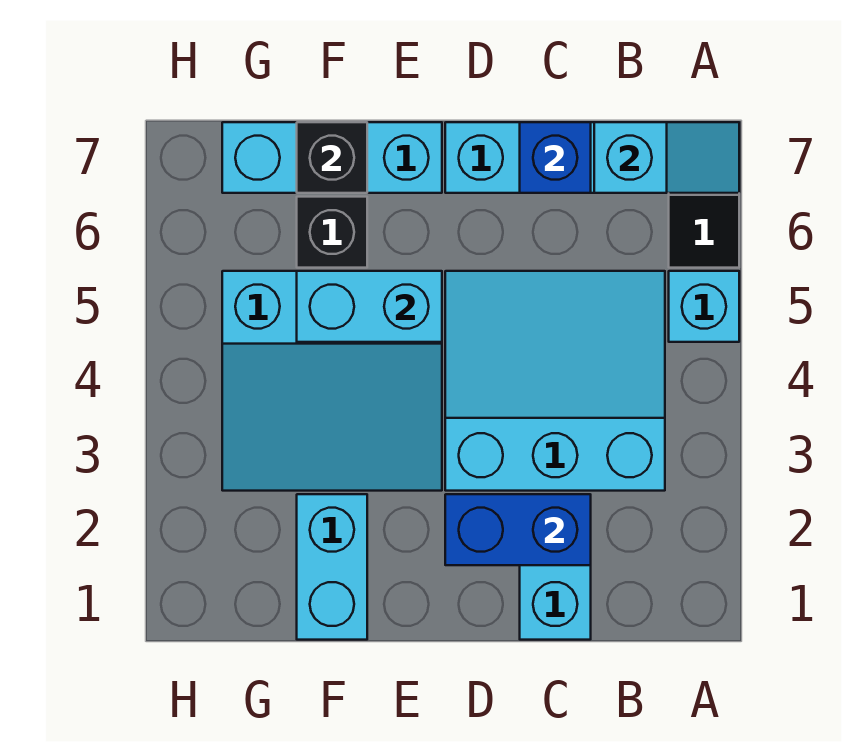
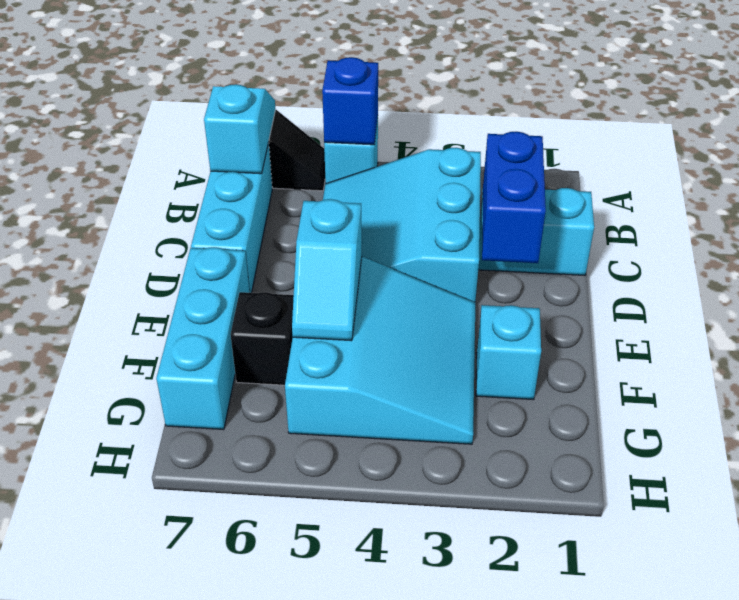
blue brick C7 level 2 -> blue brick A5 level 2
cyan brick E5:F5 level 2 -> cyan slope E5:F5 level 2 top E
cyan brick F1:F2 level 1 -> cyan brick F2 level 1
black brick F7 level 2 -> none

